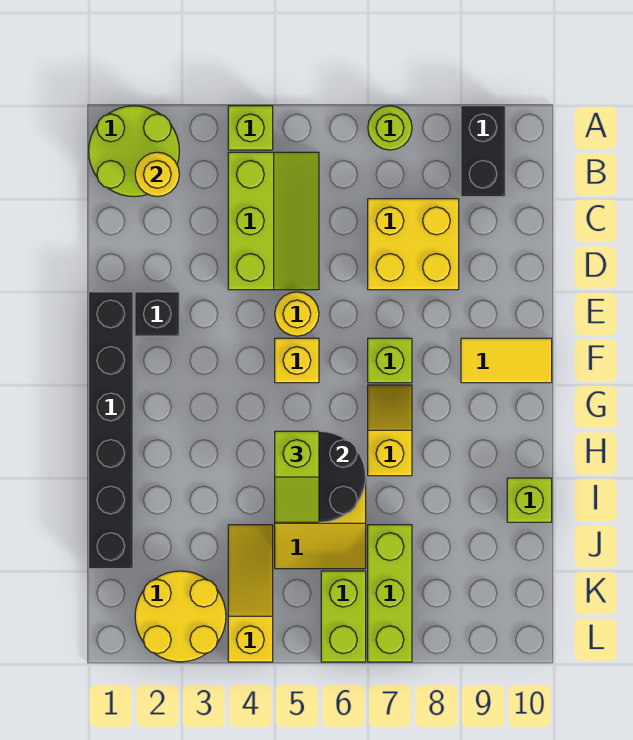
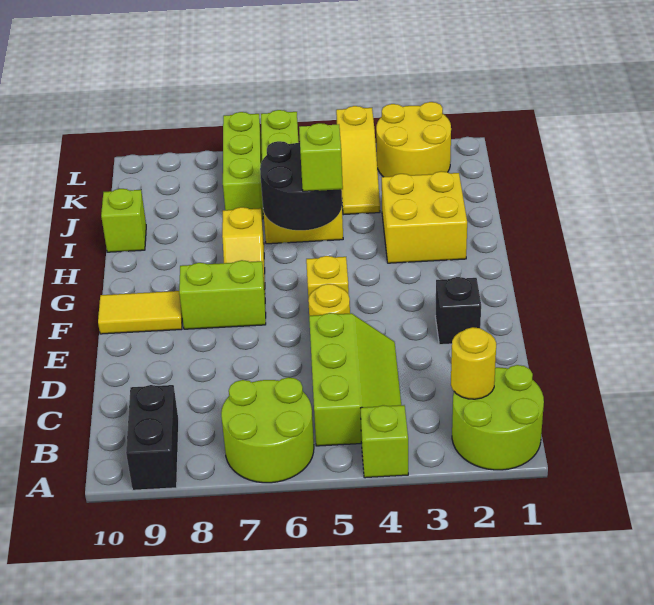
lime round brick A7 level 1 -> lime round brick A6:B7 level 1
lime slope B4:D5 level 1 top 4 -> lime slope B4:D5 level 1 top 5
yellow brick C7:D8 level 1 -> yellow brick H2:I3 level 1
black brick E1:J1 level 1 -> none
lime brick F7 level 1 -> lime brick F7:F8 level 1

